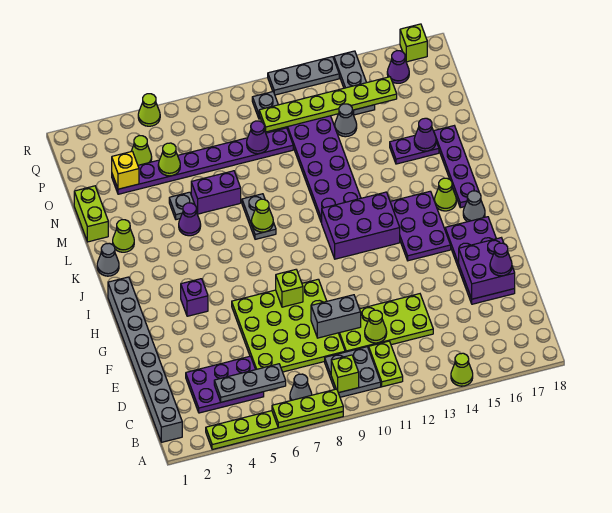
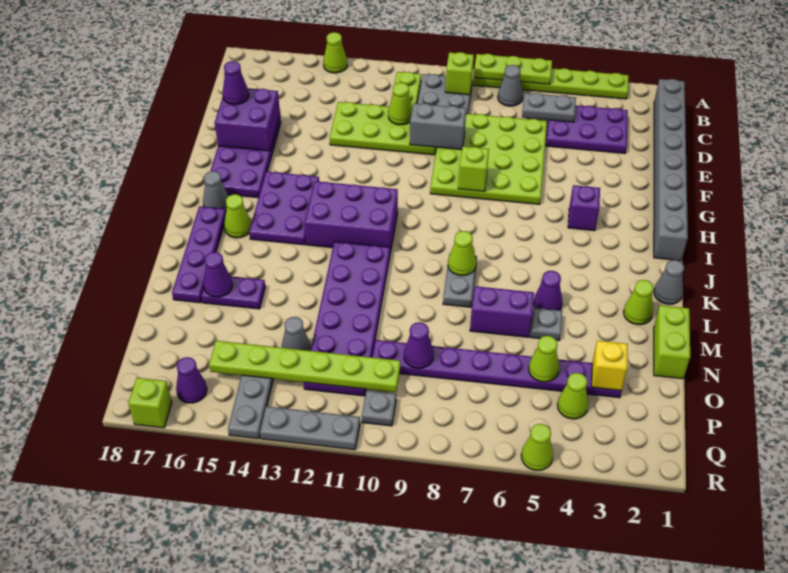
grey plate C4:C6 level 2 -> grey plate C5:C6 level 2

